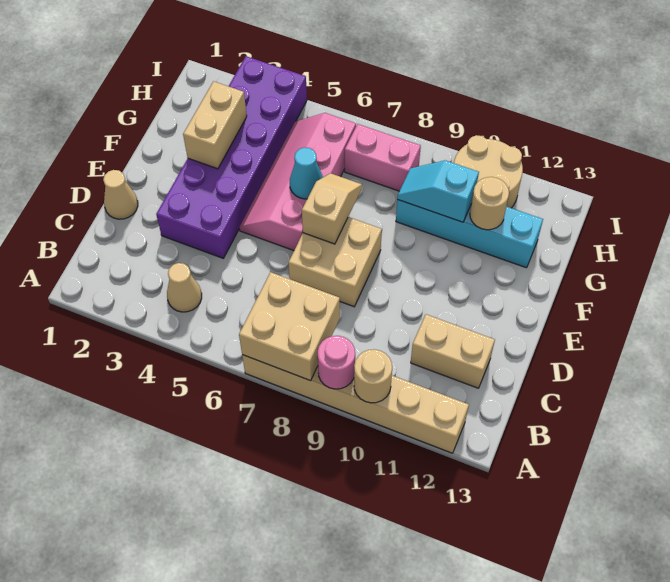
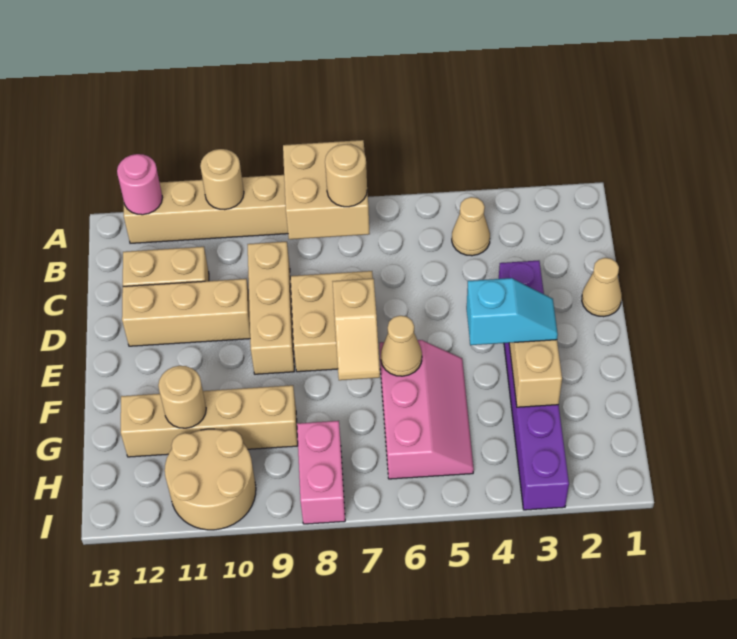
pink round brick A9 level 2 -> pink round brick A12 level 2
none -> tan round brick B7 level 3
none -> tan brick C9:E9 level 1
purple brick D3:I4 level 1 -> purple brick D3:I3 level 1
none -> tan brick D10:D12 level 1
pink slope E5:H6 level 1 top 6 -> pink slope F5:H6 level 1 top 6
cyan cone F6 level 2 -> tan cone F6 level 2
cyan brick G9:G12 level 1 -> tan brick G9:G12 level 1
cyan slope G9:G10 level 2 top 10 -> cyan slope F3:F4 level 3 top 4
pink brick H7:H8 level 1 -> pink brick H8:I8 level 1

